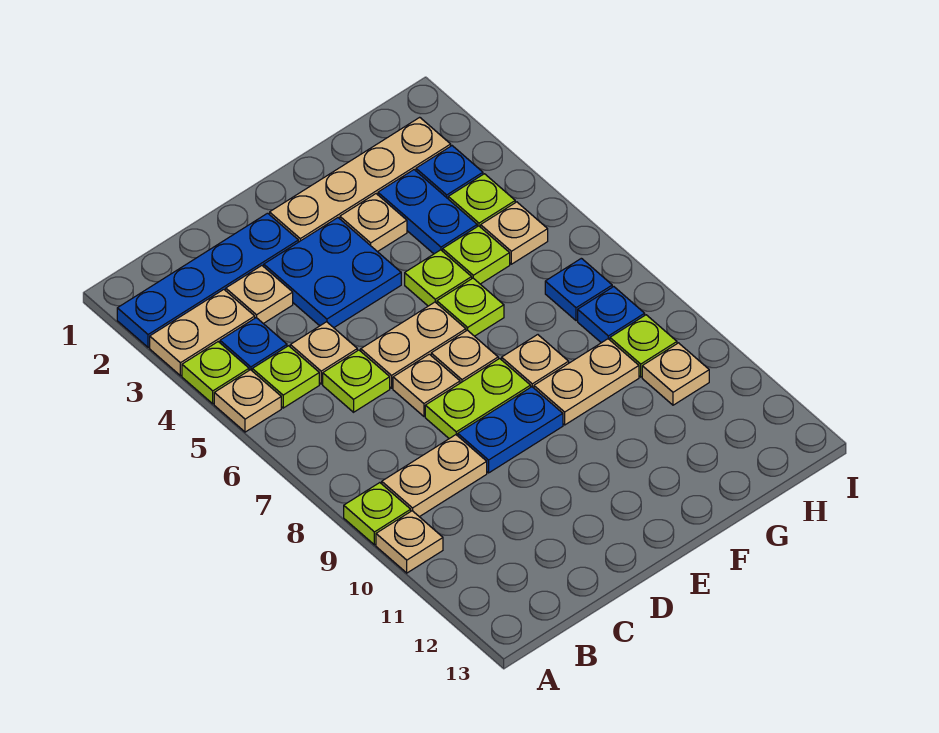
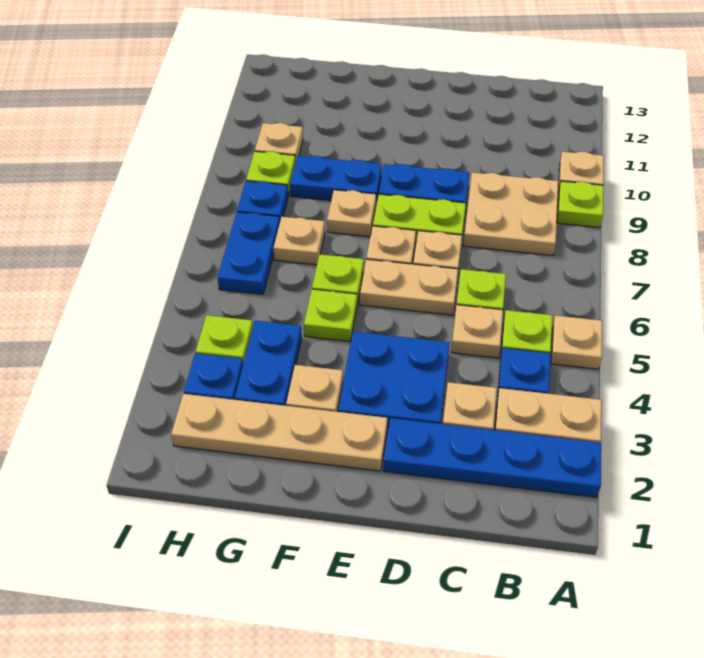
lime plate A4 level 1 -> none
tan plate B9:C9 level 1 -> tan plate B8:C9 level 1
tan plate F9:G9 level 1 -> blue plate F9:G9 level 1
lime plate G5 level 1 -> none
tan plate H5 level 1 -> tan plate G7 level 1
blue plate H7 level 1 -> blue plate H6:H7 level 1

